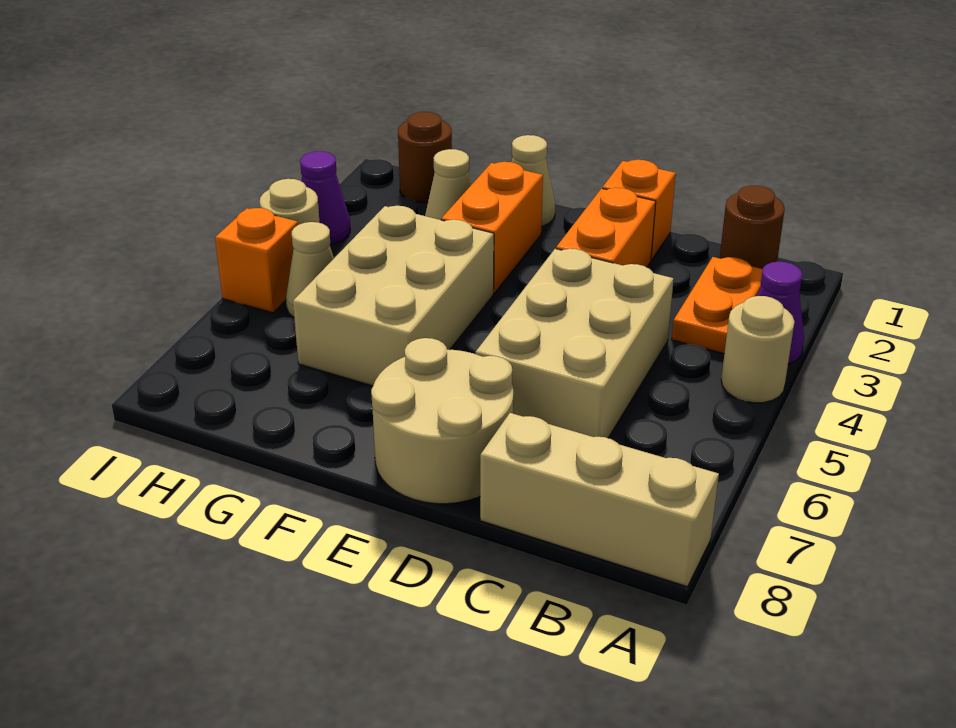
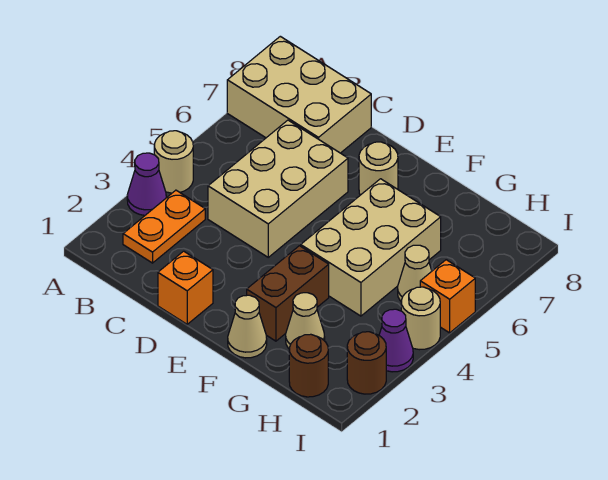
tan brick A8:C8 level 1 -> tan brick A7:C8 level 1
brown round brick B1 level 1 -> brown round brick I2 level 1
orange brick D2:D3 level 1 -> none
tan round brick D7:E8 level 1 -> tan round brick E7 level 1
orange brick F2:F3 level 1 -> brown brick F2:F3 level 1

